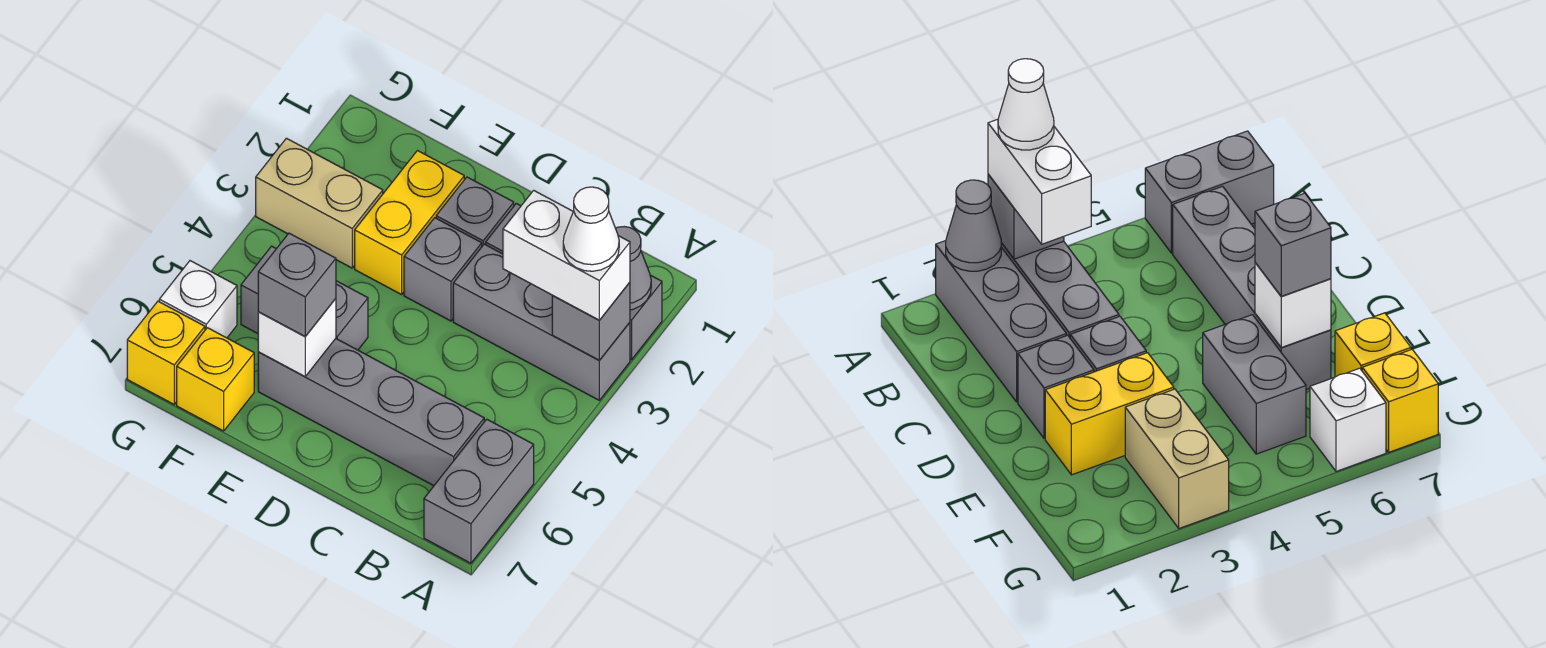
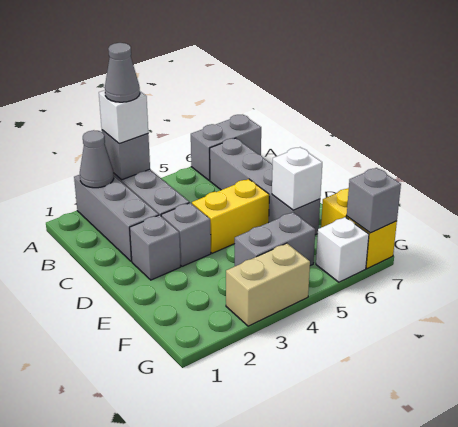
white brick A3:B3 level 3 -> white brick A3 level 3
white cone A3 level 4 -> grey cone A3 level 4
yellow brick E2:E3 level 1 -> yellow brick D4:D5 level 1
grey brick E5:F5 level 1 -> grey brick F4:F5 level 1
grey brick E6 level 3 -> grey brick G7 level 2
tan brick F3:G3 level 1 -> tan brick G3:G4 level 1

